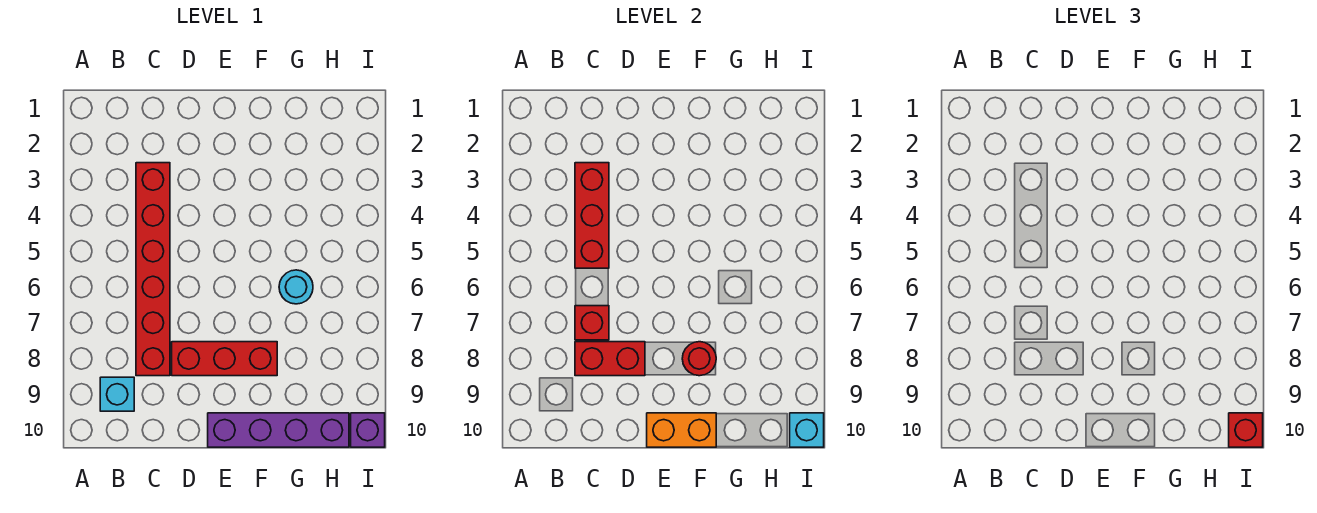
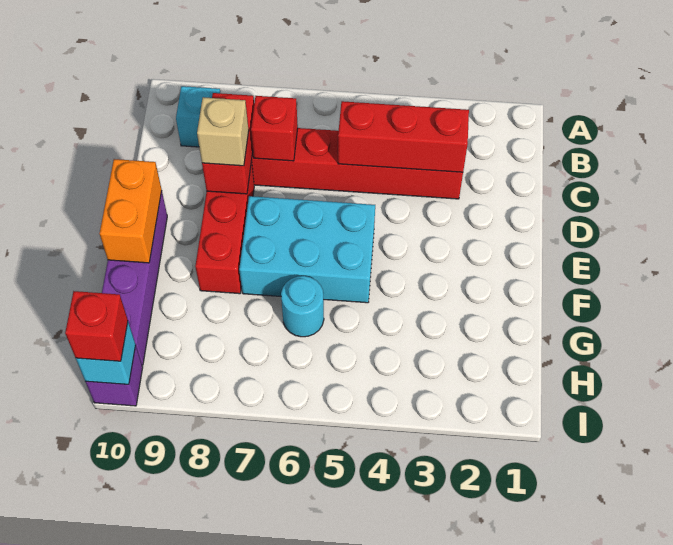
none -> tan brick D8 level 3
none -> cyan brick E5:F7 level 1
red round brick F8 level 2 -> none

